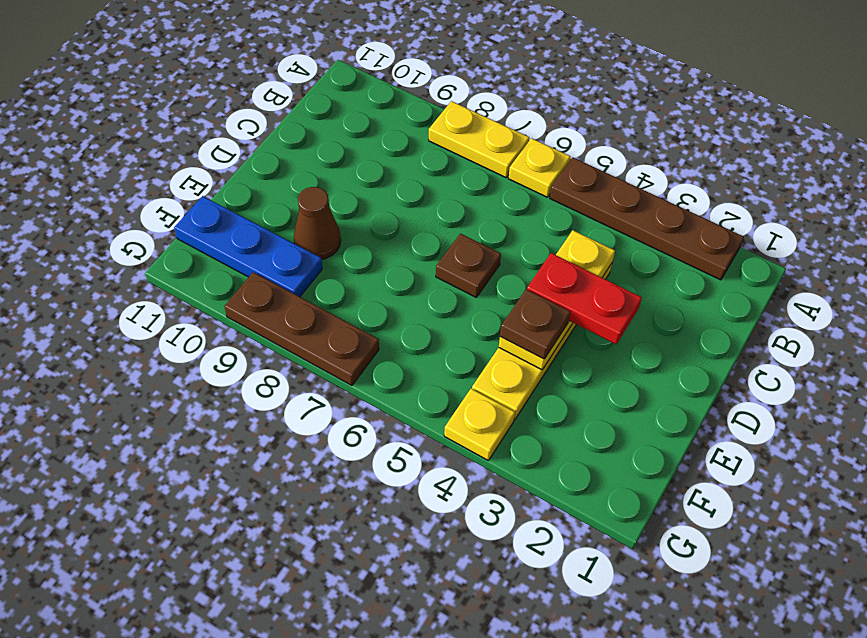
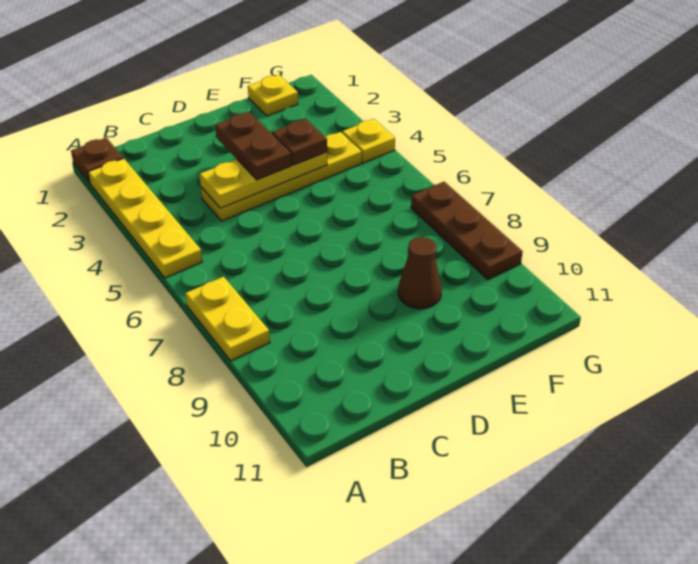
brown plate A2:A5 level 1 -> yellow plate A2:A5 level 1
yellow plate A6 level 1 -> yellow plate F1 level 1
red plate D3:D4 level 3 -> brown plate D3:D4 level 3
brown plate D6 level 1 -> brown plate A1 level 1
blue plate F9:F11 level 1 -> none

